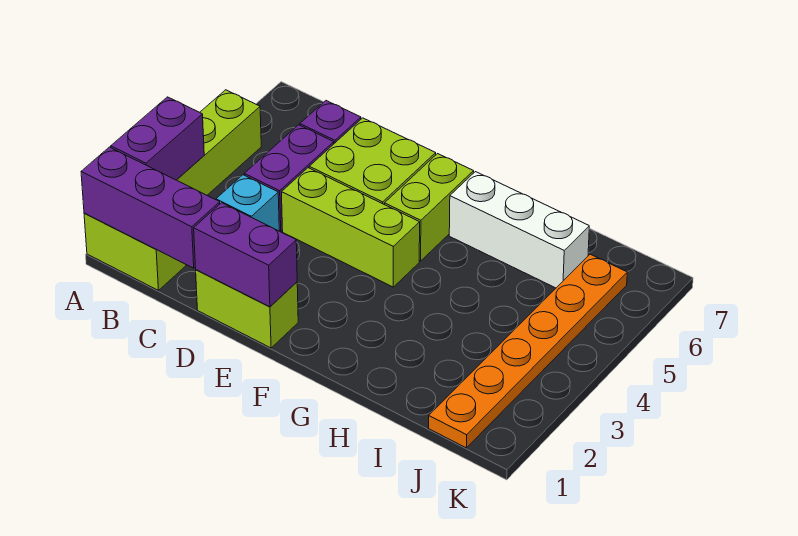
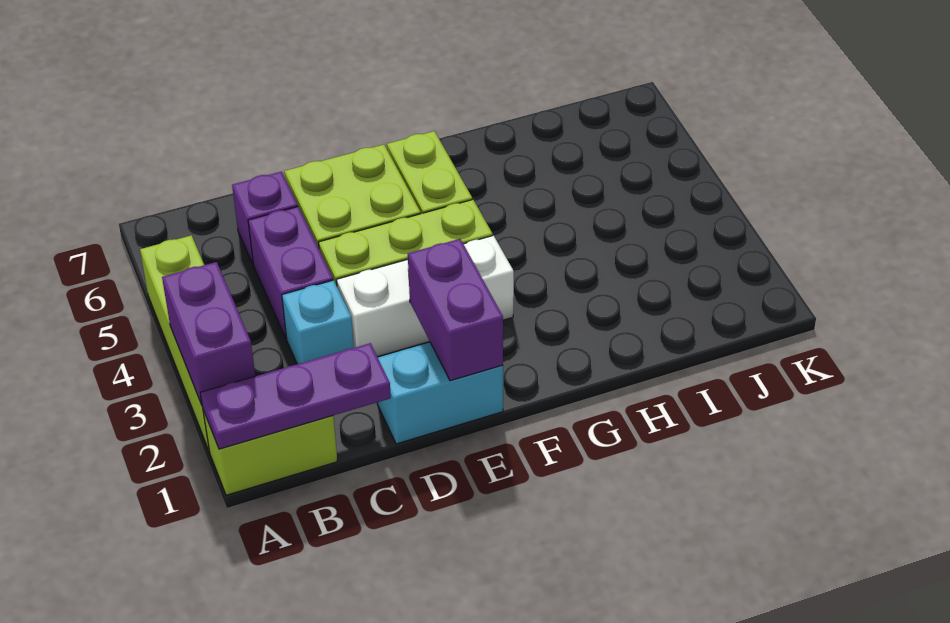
purple brick A1:C1 level 2 -> purple plate A1:C1 level 2
lime brick D1:E1 level 1 -> cyan brick D1:E1 level 1
purple brick D1:E1 level 2 -> purple brick E1:E2 level 2
white brick G6:I6 level 1 -> white brick D3:F3 level 1
orange plate J1:J6 level 1 -> none

